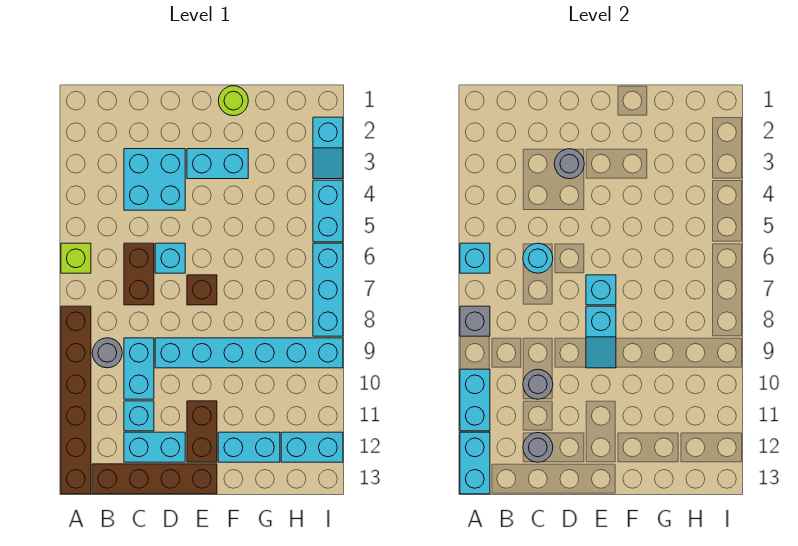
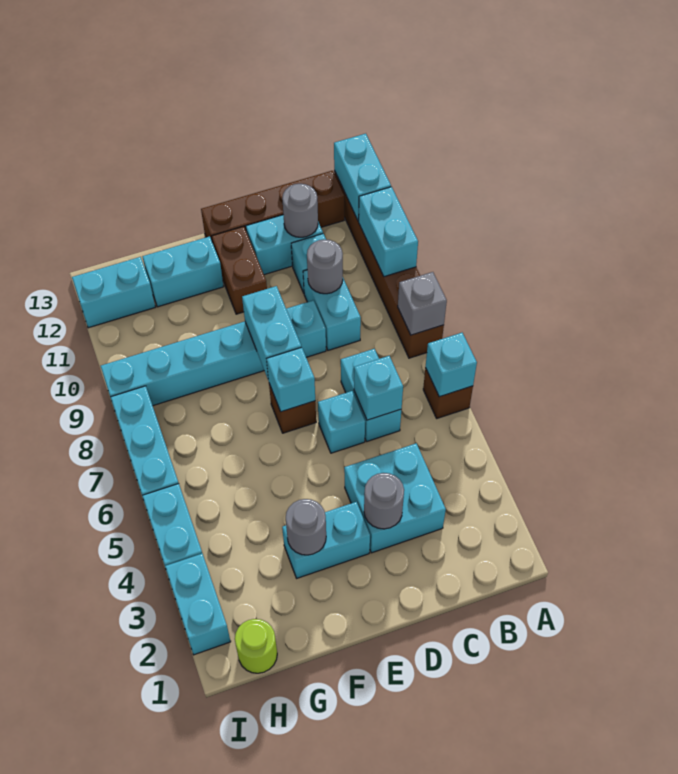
lime brick A6 level 1 -> brown brick A6 level 1
grey round brick B9 level 1 -> grey round brick F3 level 2
brown brick C6:C7 level 1 -> cyan brick C6:C7 level 1
cyan round brick C6 level 2 -> cyan brick C6 level 2
cyan slope E8:E9 level 2 top 8 -> cyan brick E8:E9 level 2
lime round brick F1 level 1 -> lime round brick H1 level 1
cyan slope I2:I3 level 1 top 2 -> cyan brick I2:I3 level 1

